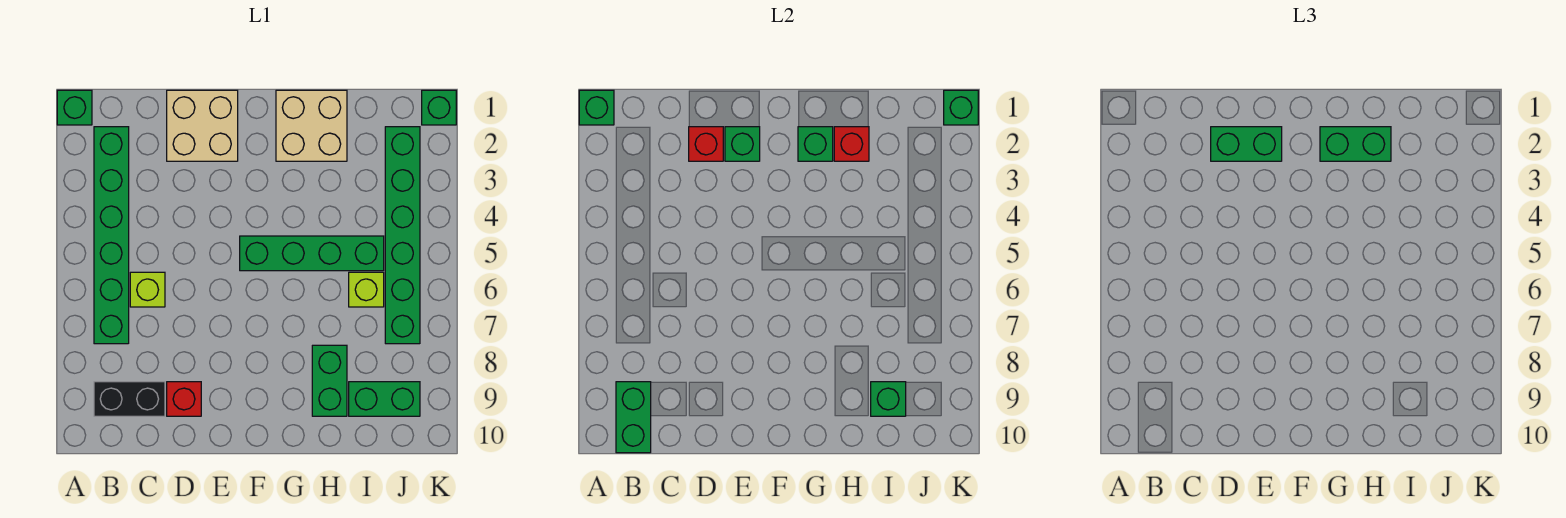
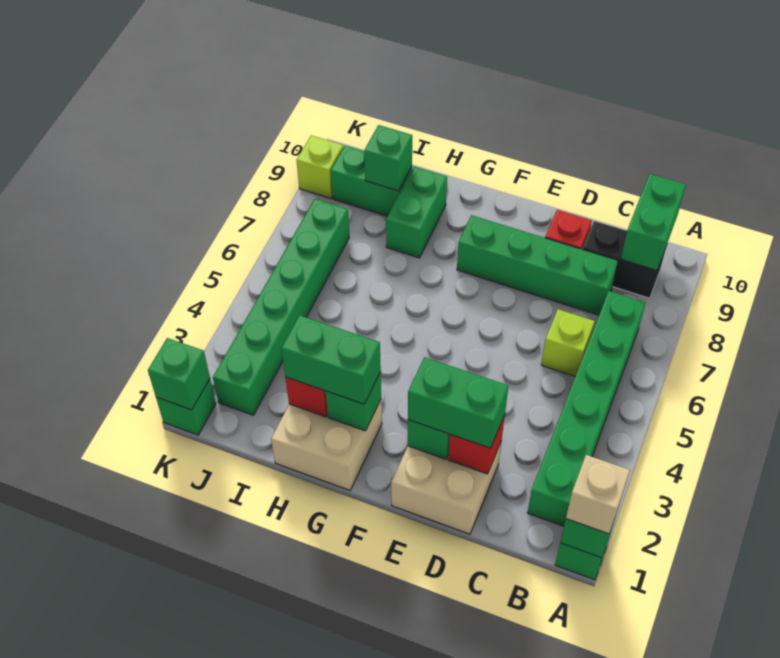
none -> tan brick A1 level 3
green brick F5:I5 level 1 -> green brick C8:F8 level 1
lime brick I6 level 1 -> lime brick K9 level 1

